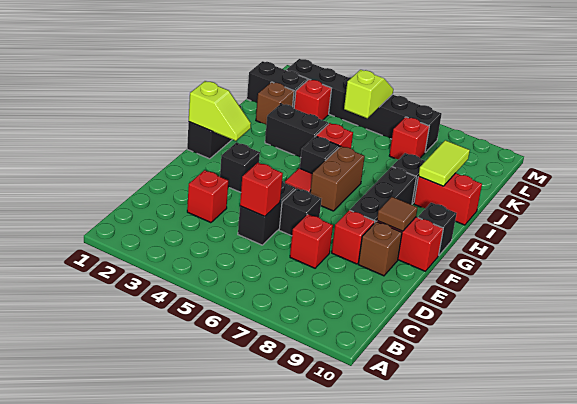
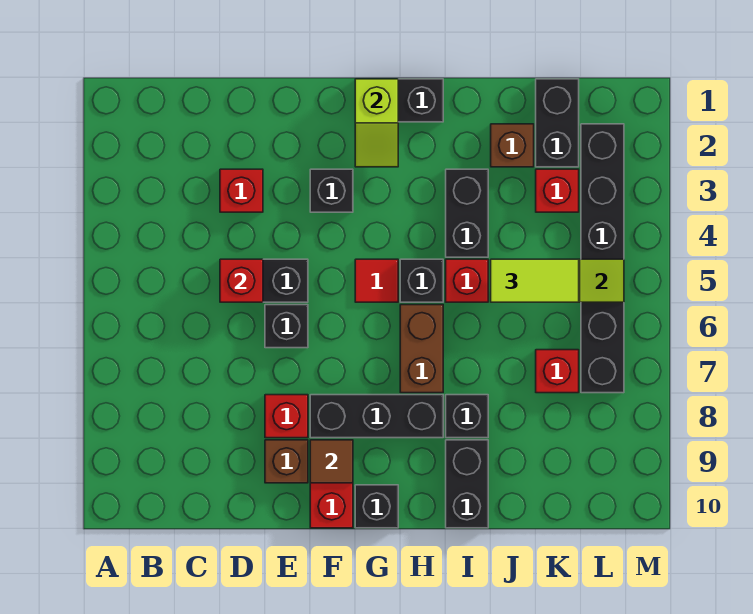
red brick D7 level 1 -> none
brown brick G6:H6 level 1 -> brown brick H6:H7 level 1
red brick I9:I10 level 1 -> black brick I9:I10 level 1
lime tile I9:J9 level 2 -> lime tile J5:K5 level 3

